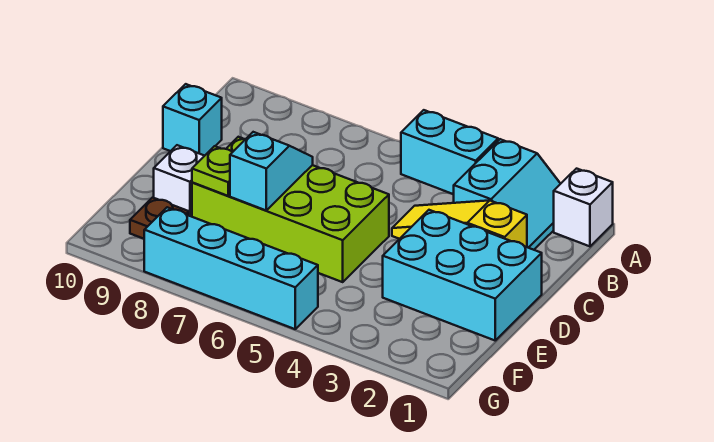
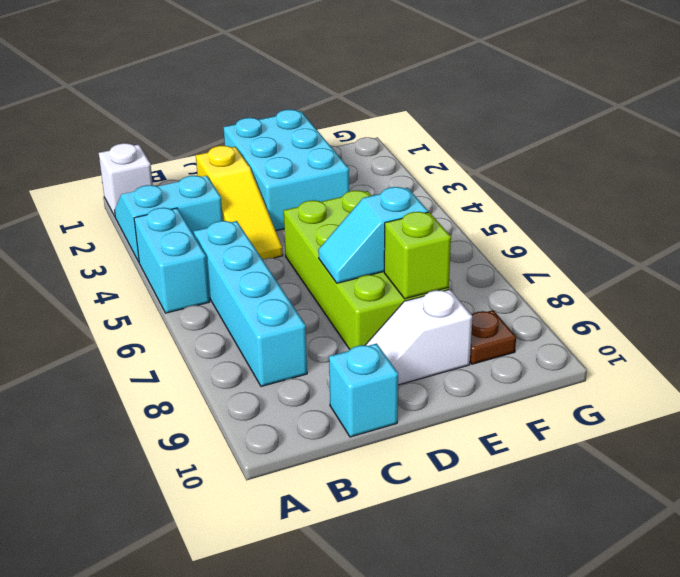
lime plate E8 level 2 -> lime brick E8 level 2
cyan brick G5:G8 level 1 -> cyan brick B5:B8 level 1

